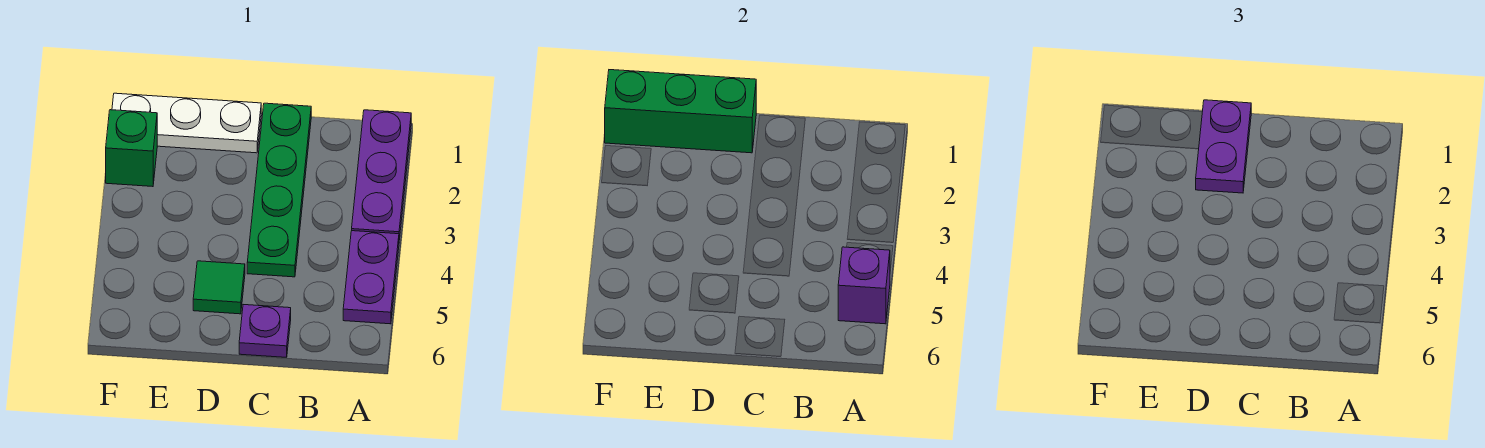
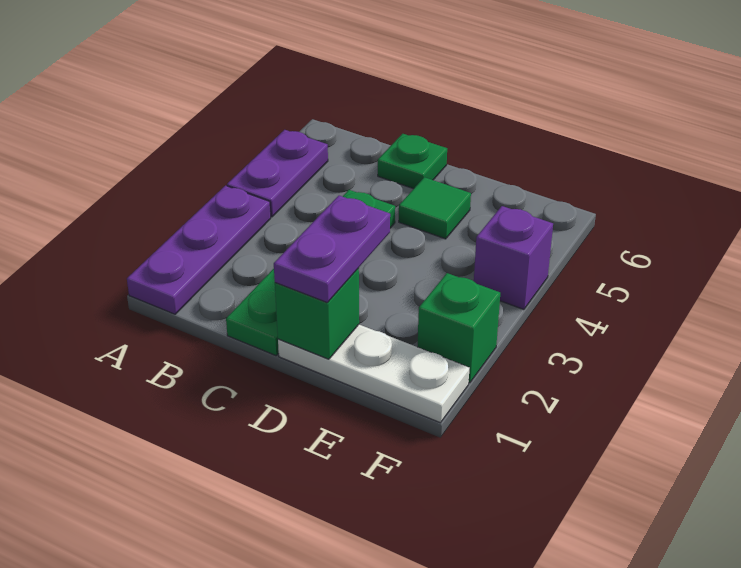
purple brick A5 level 2 -> purple brick F4 level 1
purple plate C6 level 1 -> green plate C6 level 1
green brick D1:F1 level 2 -> green brick D1 level 2

